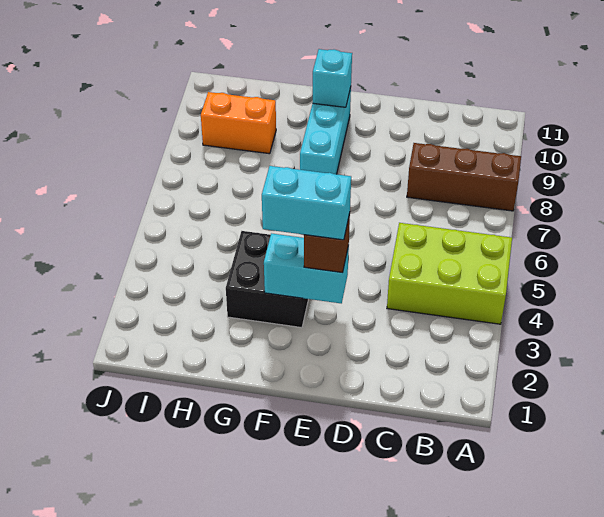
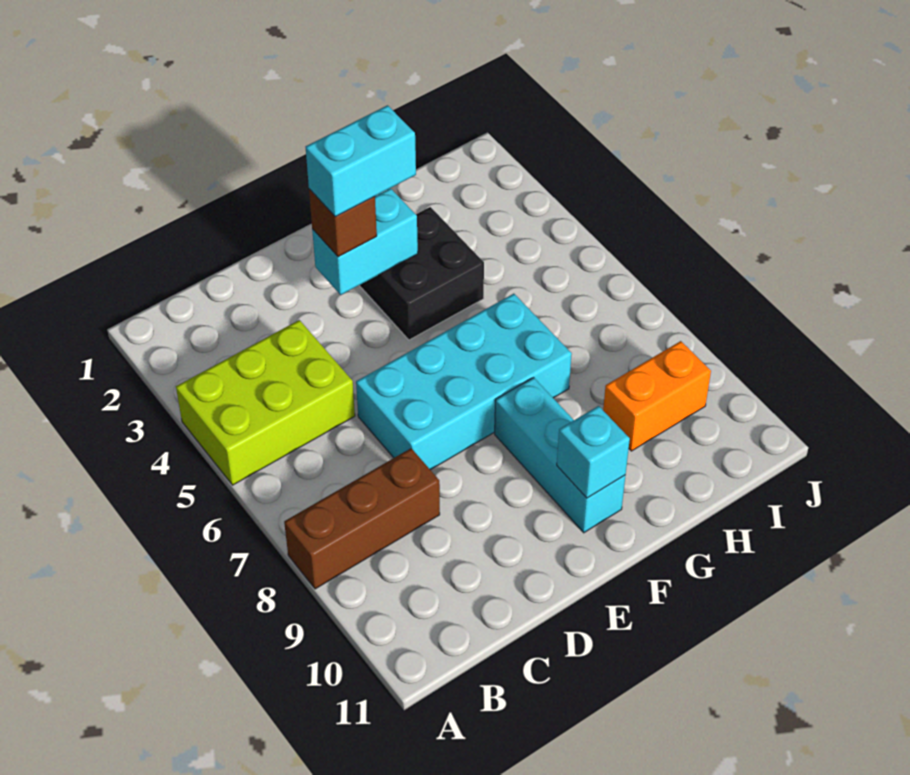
none -> cyan brick D6:G7 level 1

